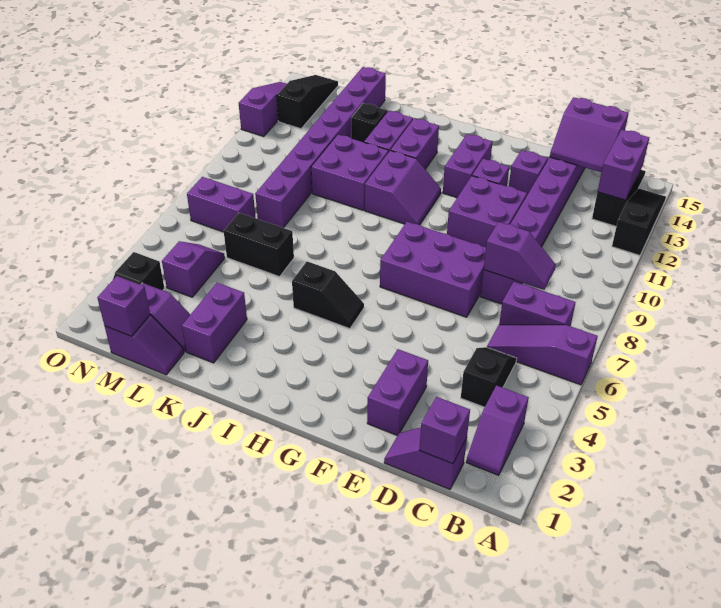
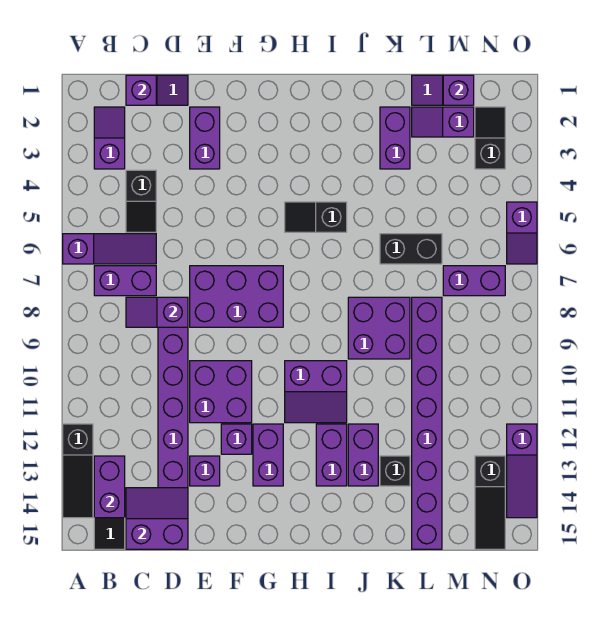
purple slope H10:I11 level 1 top I -> purple slope H10:I11 level 1 top 10
purple brick J10:K11 level 1 -> purple brick J8:K9 level 1
purple slope M4:M5 level 1 top 4 -> purple slope O5:O6 level 1 top 5

